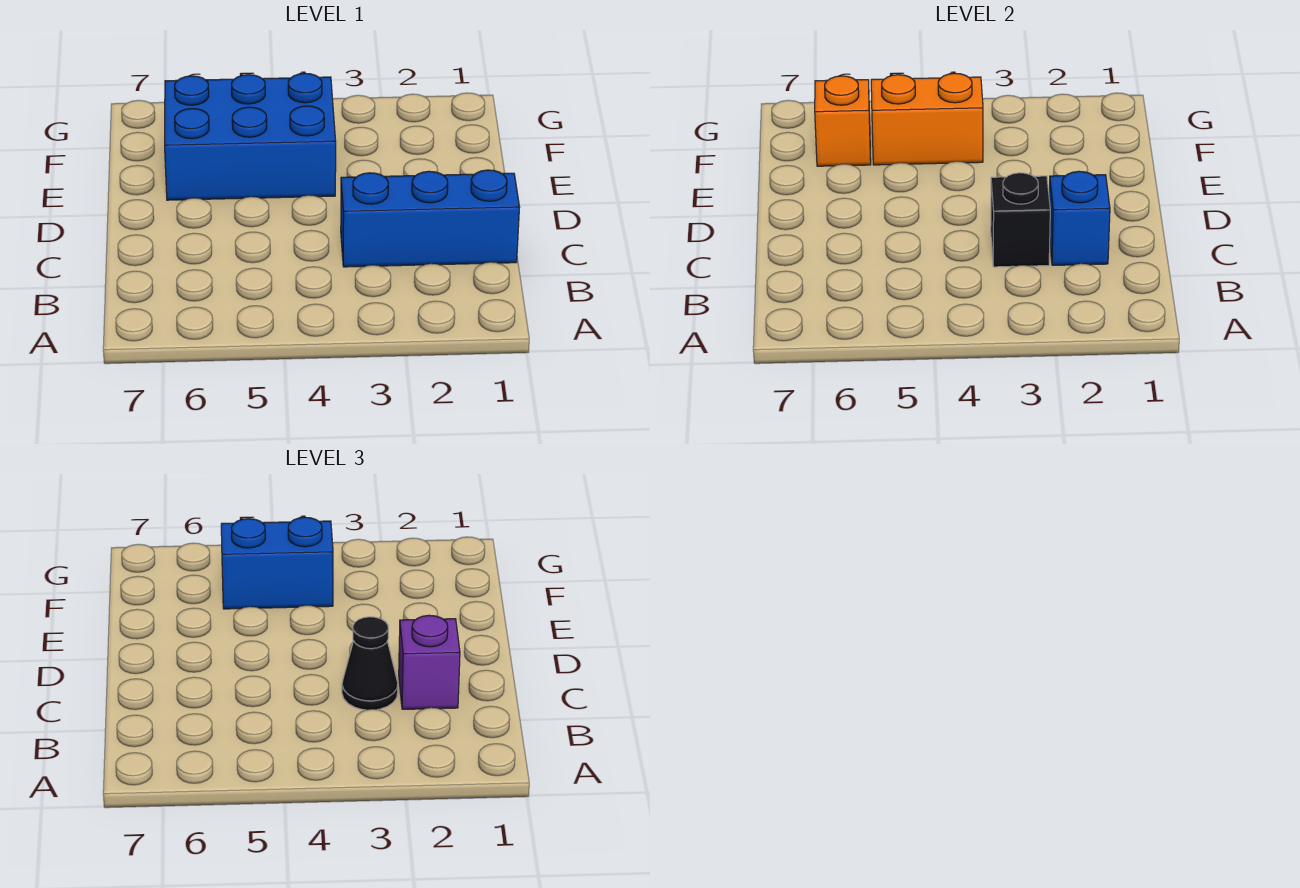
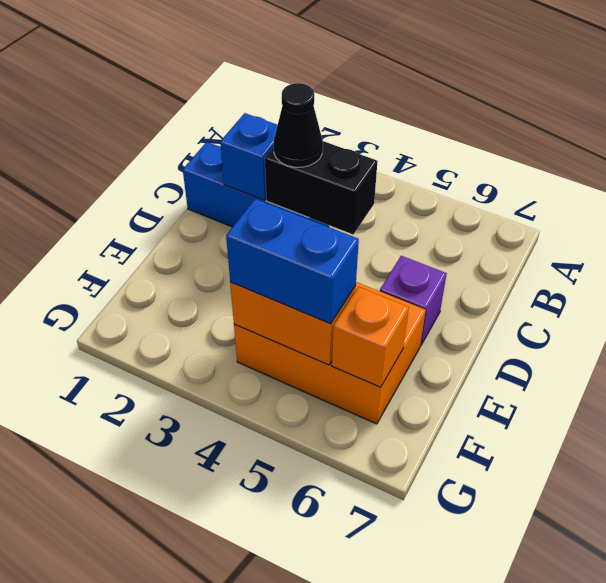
purple brick C2 level 3 -> purple brick D6 level 1
black brick C3 level 2 -> black brick C3:C4 level 2
blue brick E4:F6 level 1 -> orange brick E4:F6 level 1

